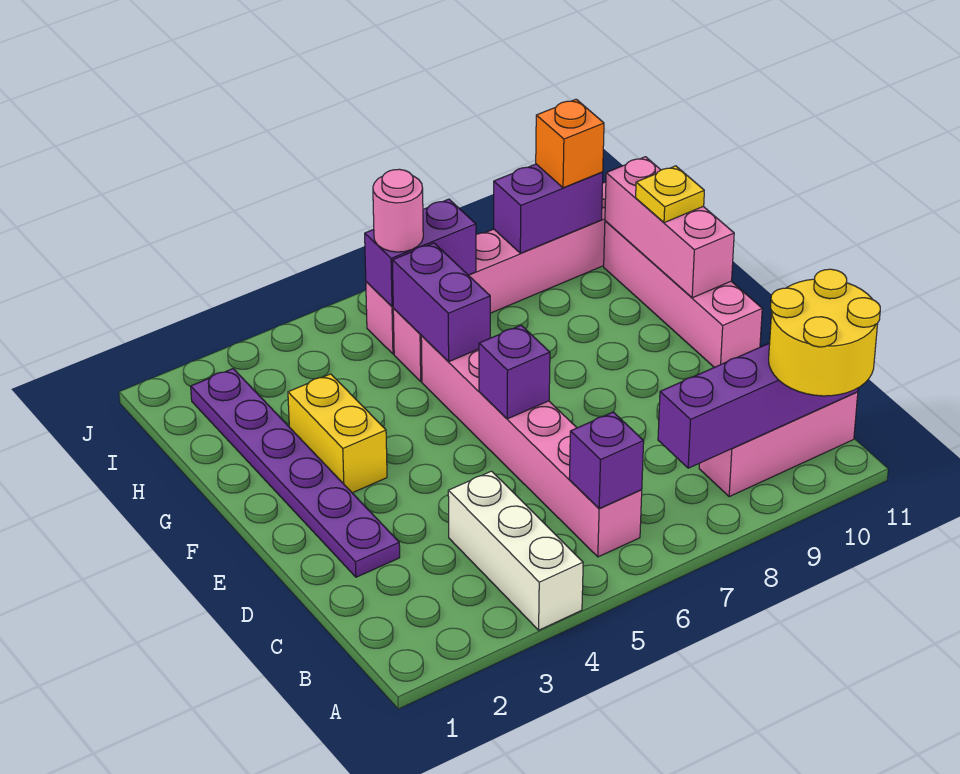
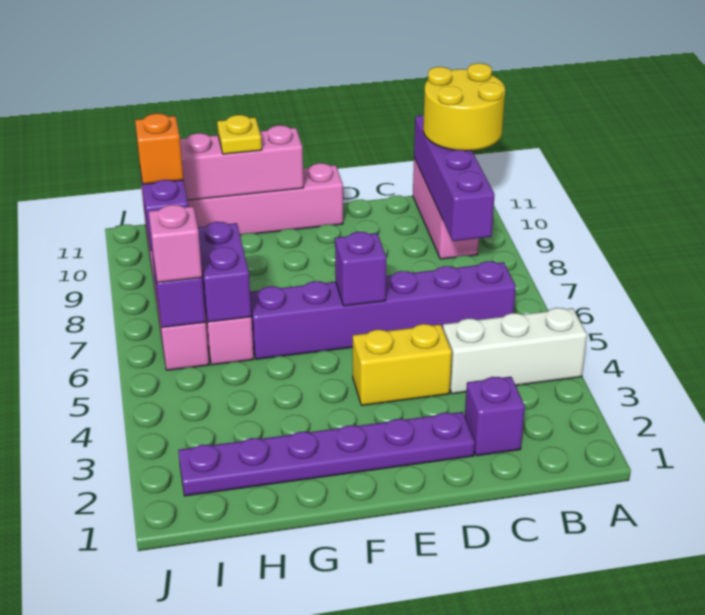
pink brick B6:G6 level 1 -> purple brick B6:G6 level 1
purple brick B6 level 2 -> purple brick C2 level 1
yellow brick F3:G3 level 1 -> yellow brick D4:E4 level 1
purple brick G6:H6 level 2 -> purple brick H6:H7 level 2
pink round brick I6 level 3 -> pink brick I6 level 3

